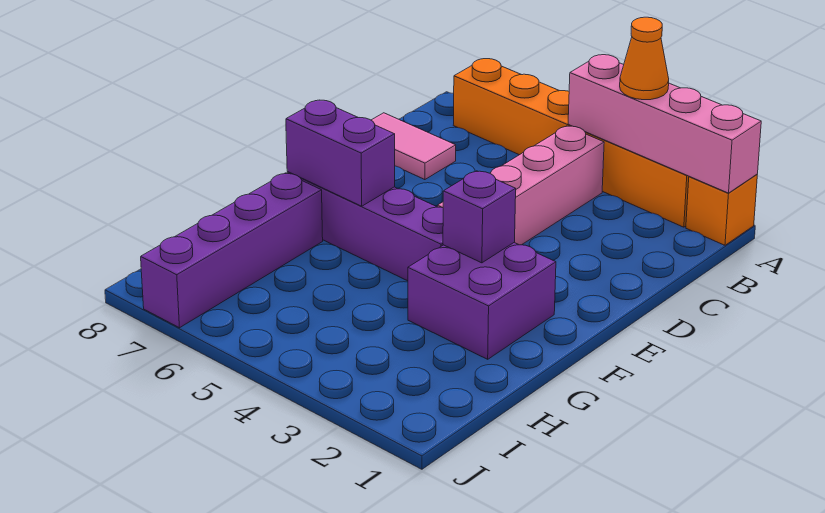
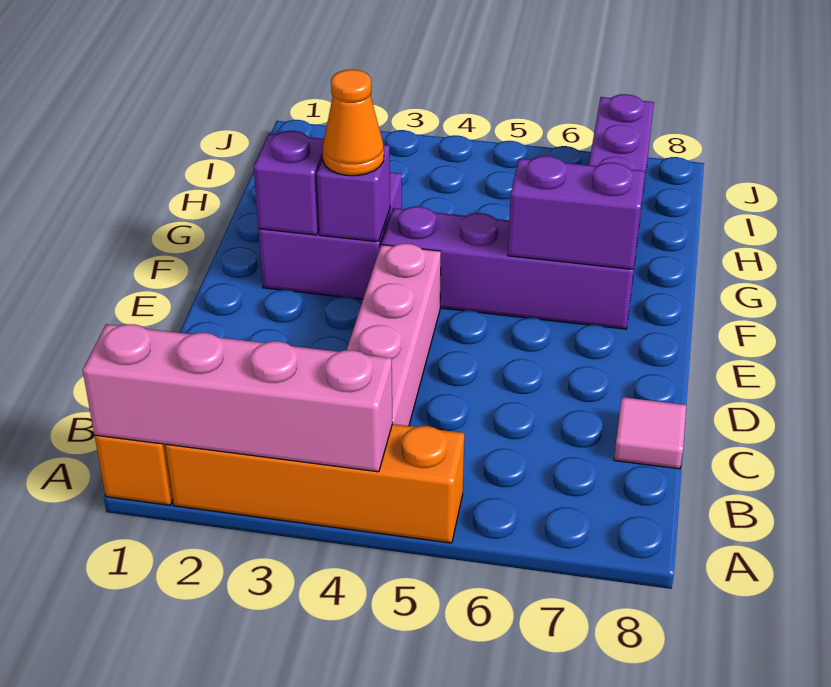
orange brick A2:A7 level 1 -> orange brick A2:A5 level 1
orange cone A3 level 3 -> orange cone F3 level 3
pink tile C7:C8 level 1 -> pink tile C8 level 1
none -> purple brick F2 level 2

